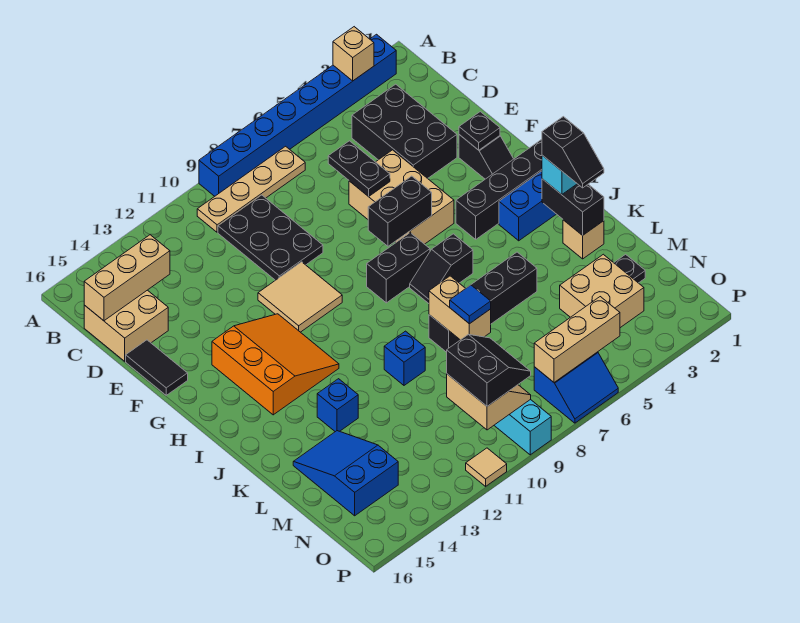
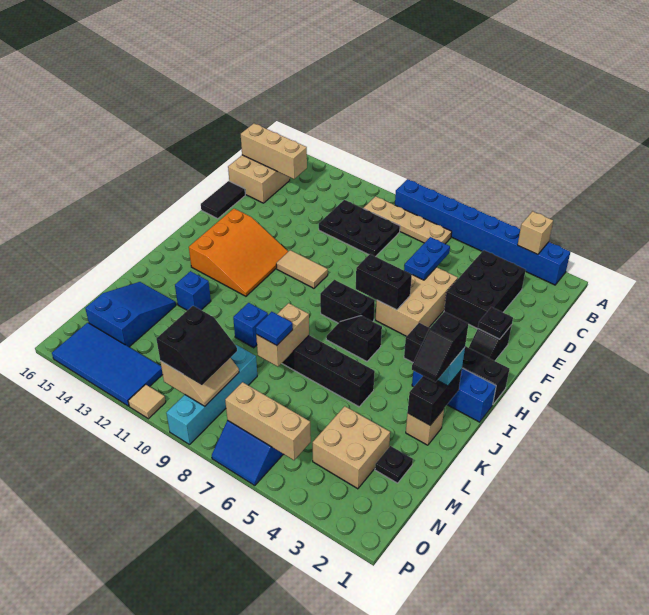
black plate C9:E10 level 1 -> black plate C9:D11 level 1
black plate D6:E6 level 2 -> blue plate D6:E6 level 2
tan tile F10:G11 level 1 -> tan tile G10:G11 level 1
none -> blue tile O12:P15 level 1

